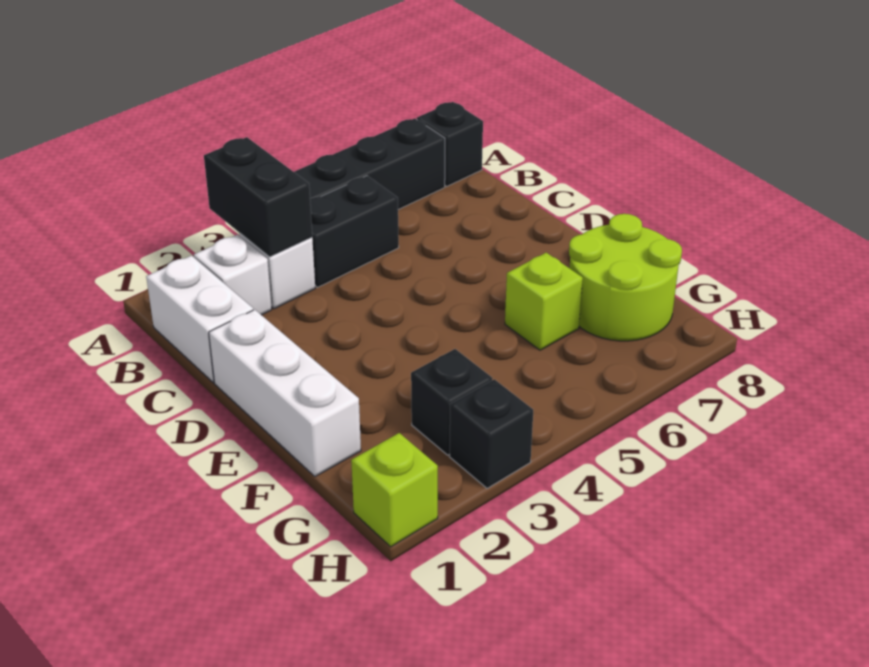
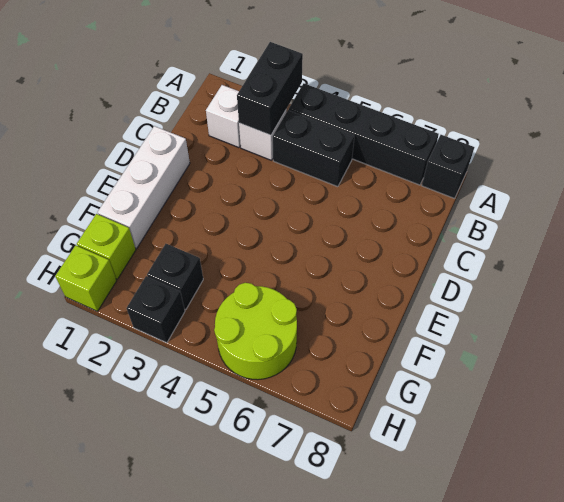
white brick B1:C1 level 1 -> none
lime brick F6 level 1 -> lime brick G1 level 1
lime round brick F7:G8 level 1 -> lime round brick G5:H6 level 1

